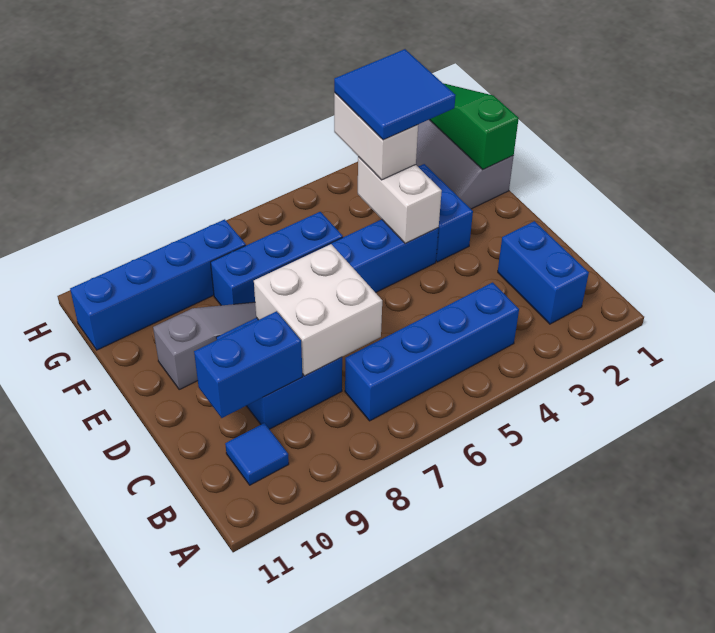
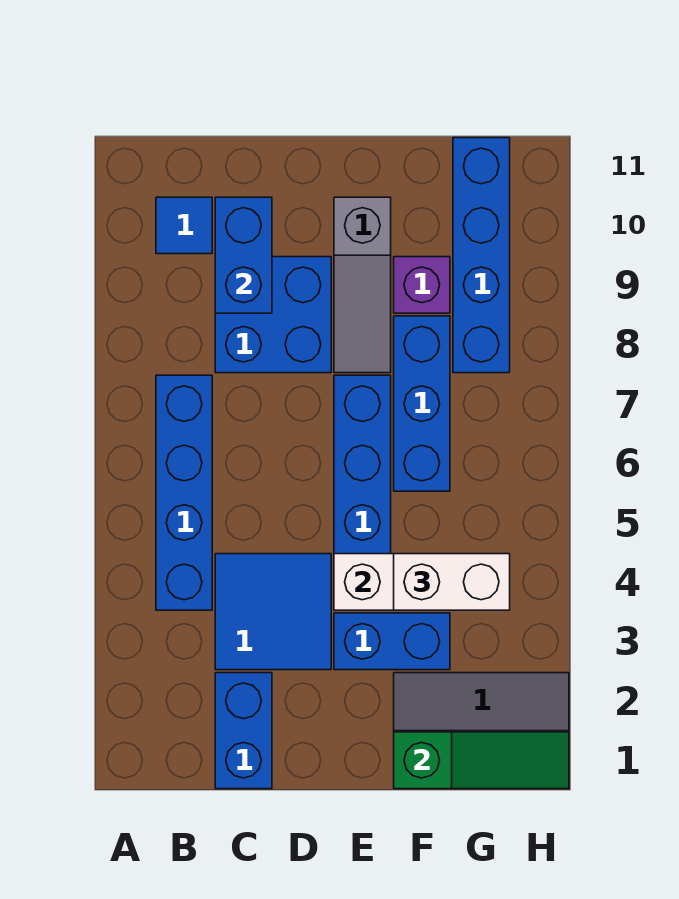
blue brick B2:C2 level 1 -> blue brick C1:C2 level 1
white brick C7:D8 level 2 -> none
blue tile F3:G4 level 4 -> blue tile C3:D4 level 1
none -> purple brick F9 level 1

